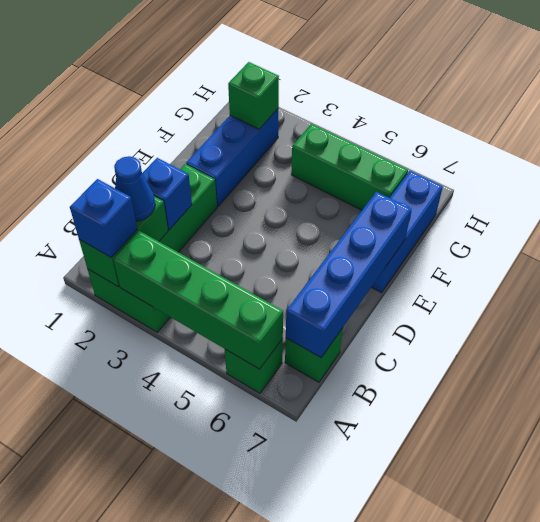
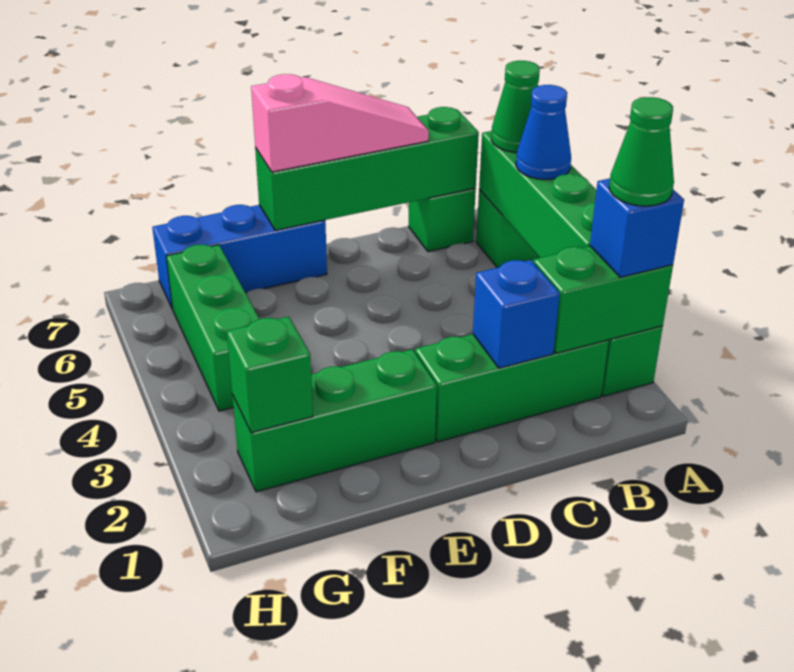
none -> green cone A2 level 4
none -> green cone A6 level 3
blue cone B2 level 3 -> blue cone A5 level 3
blue brick B7:E7 level 2 -> green brick B7:E7 level 2
none -> pink slope C7:E7 level 3 top E
blue brick E2:G2 level 1 -> green brick E2:G2 level 1

